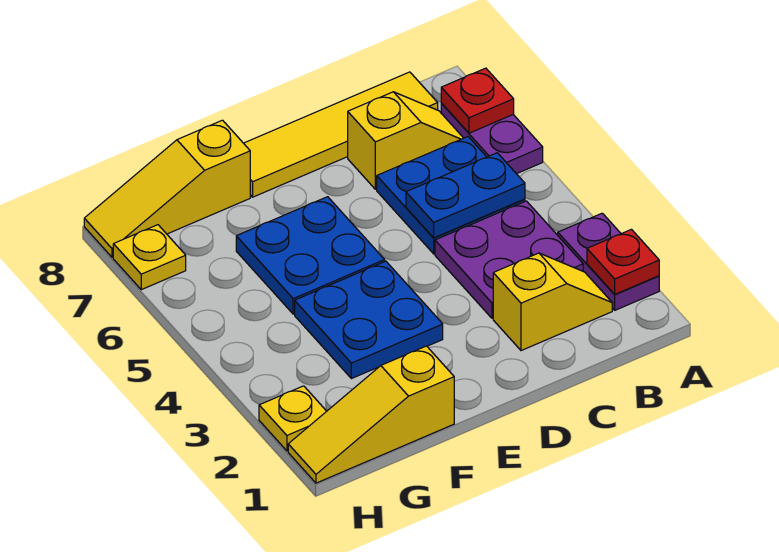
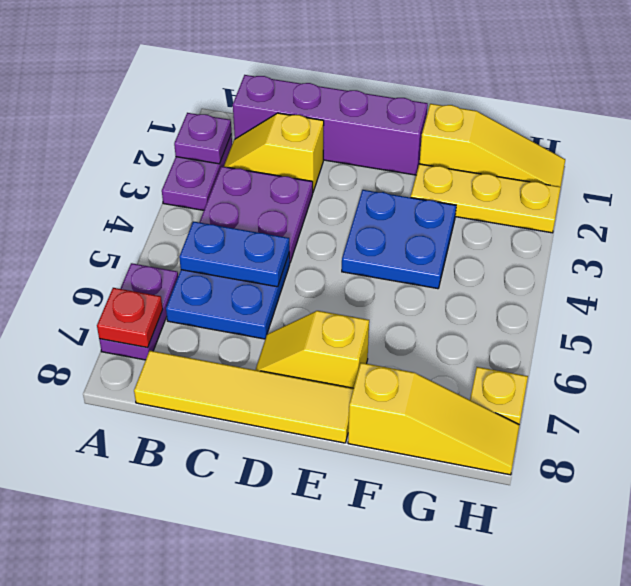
red plate A2 level 2 -> purple plate A2 level 2
none -> purple brick B1:E1 level 1
yellow slope B7:C7 level 1 top C -> yellow slope D7:E7 level 1 top E
blue plate E5:F6 level 1 -> none
yellow plate H2 level 1 -> yellow plate F2:H2 level 1

